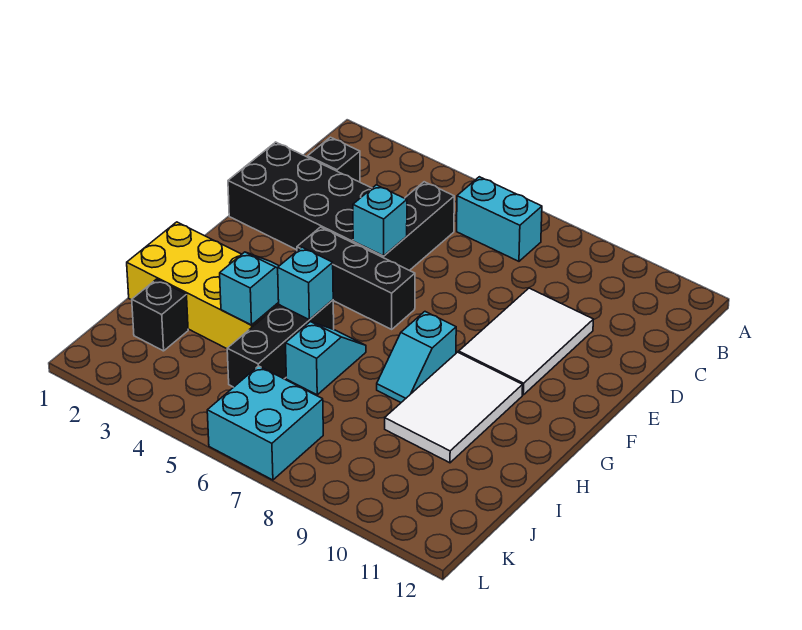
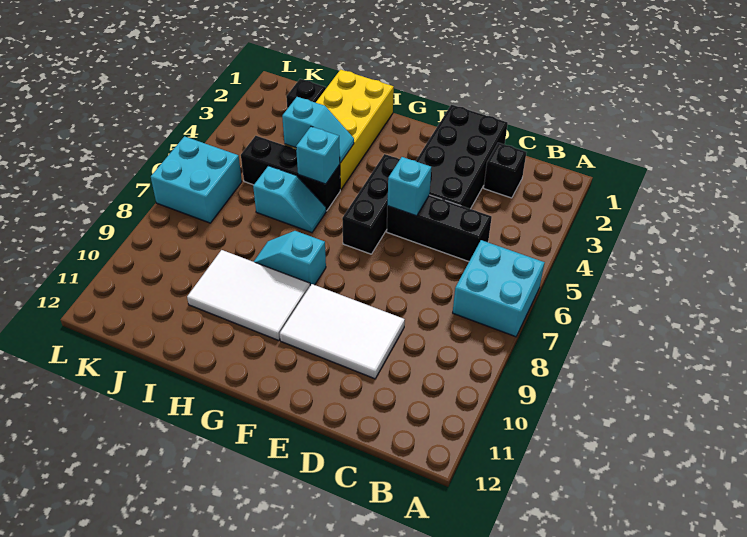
cyan brick B6:B7 level 1 -> cyan brick A6:B7 level 1

